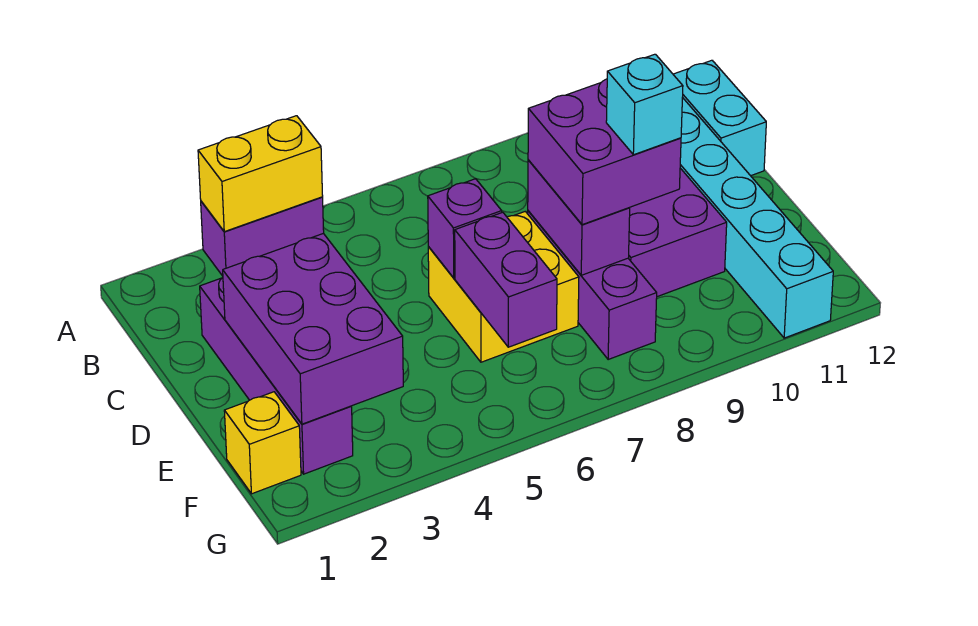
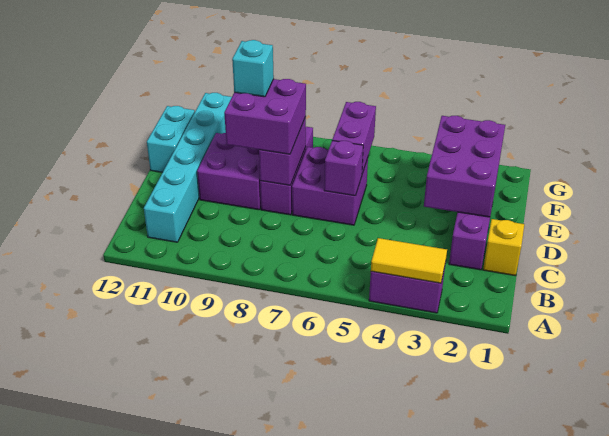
yellow brick A3:A4 level 2 -> yellow tile A3:A4 level 2
cyan brick B12:C12 level 1 -> cyan brick E12:F12 level 1
yellow brick D6:E7 level 1 -> purple brick D6:E7 level 1
yellow brick F1 level 1 -> yellow brick C1 level 1

